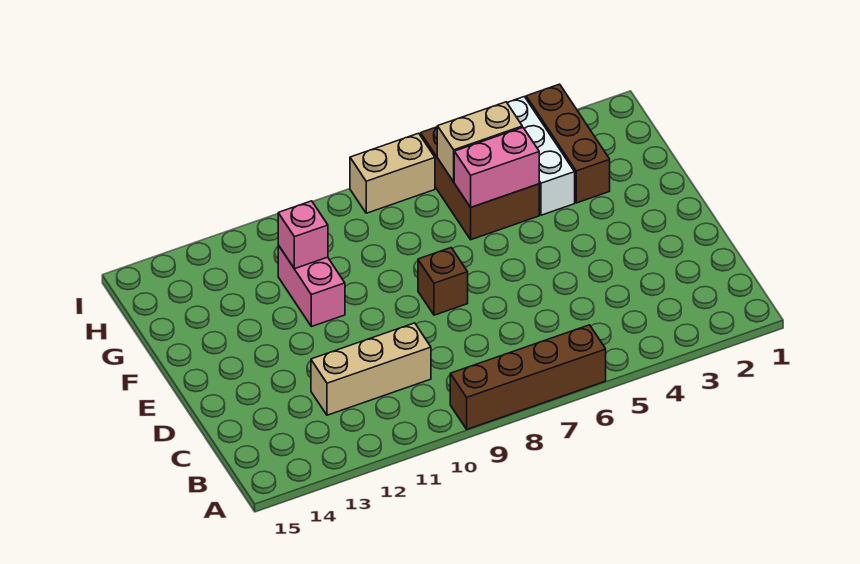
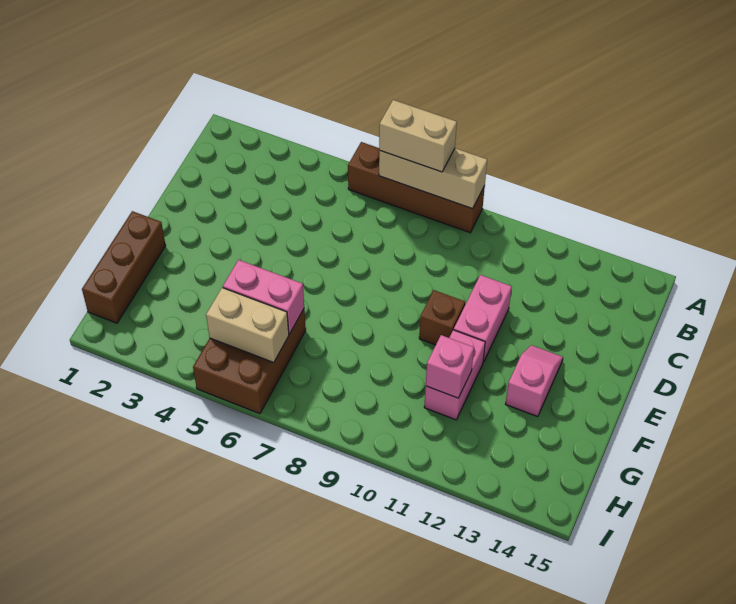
tan brick C10:C12 level 1 -> tan brick A7:A9 level 2
none -> pink brick D11:E11 level 1
brown brick E8 level 1 -> brown brick E10 level 1
none -> pink slope E13:F13 level 1 top F
brown brick G3:I3 level 1 -> brown brick F1:H1 level 1
white brick G4:I4 level 1 -> none
tan brick I7:I8 level 1 -> tan brick A7:A8 level 3

